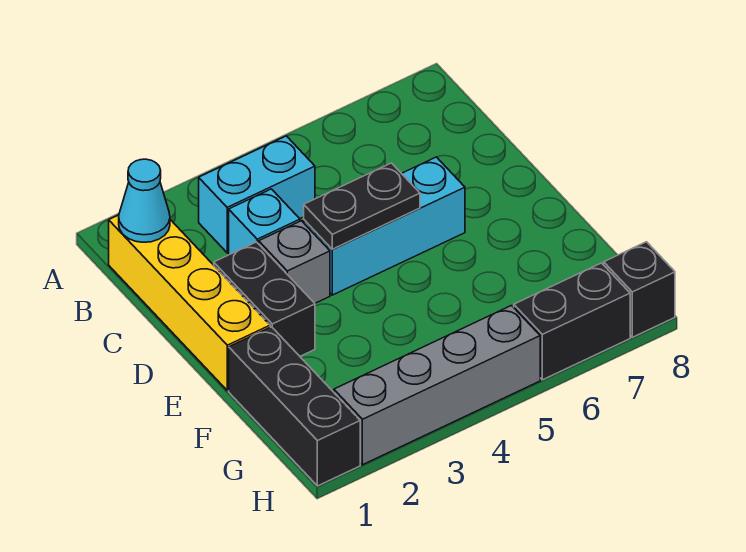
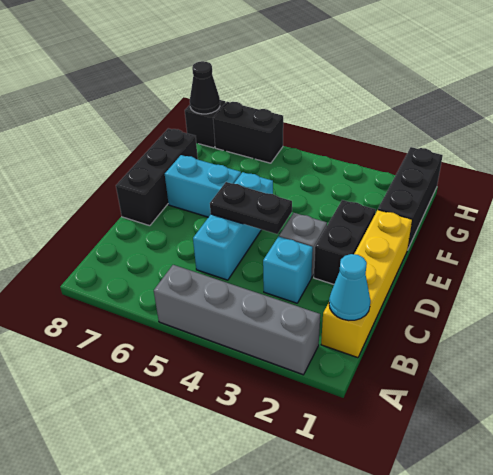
cyan brick B3:B4 level 1 -> cyan brick E6:E7 level 1
cyan brick D4:D6 level 1 -> cyan brick C5:E5 level 1
none -> black brick D8:F8 level 1
grey brick H2:H5 level 1 -> grey brick A2:A5 level 1
none -> black cone H8 level 2

